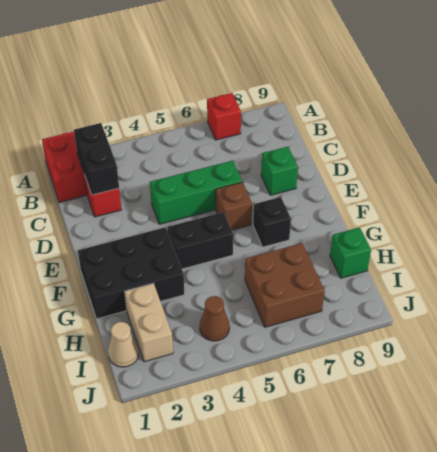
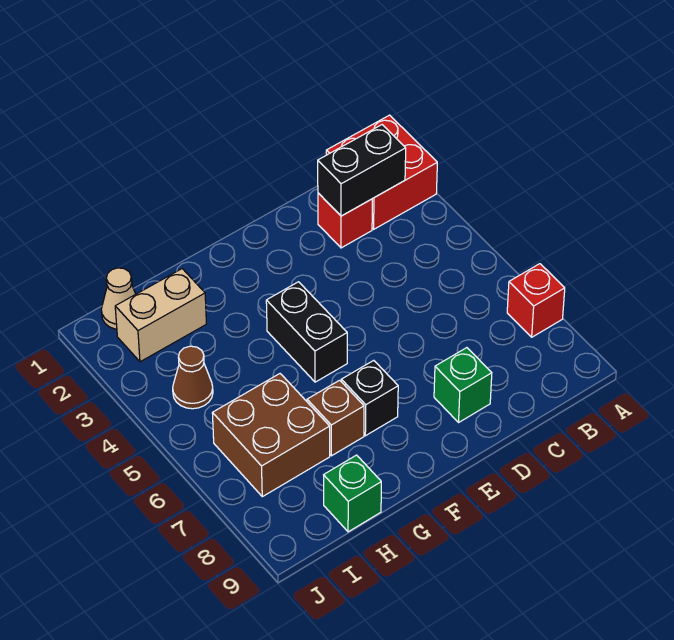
green brick D4:D6 level 1 -> none
brown brick E6 level 1 -> brown brick G7 level 1
black brick F1:G3 level 1 -> none

